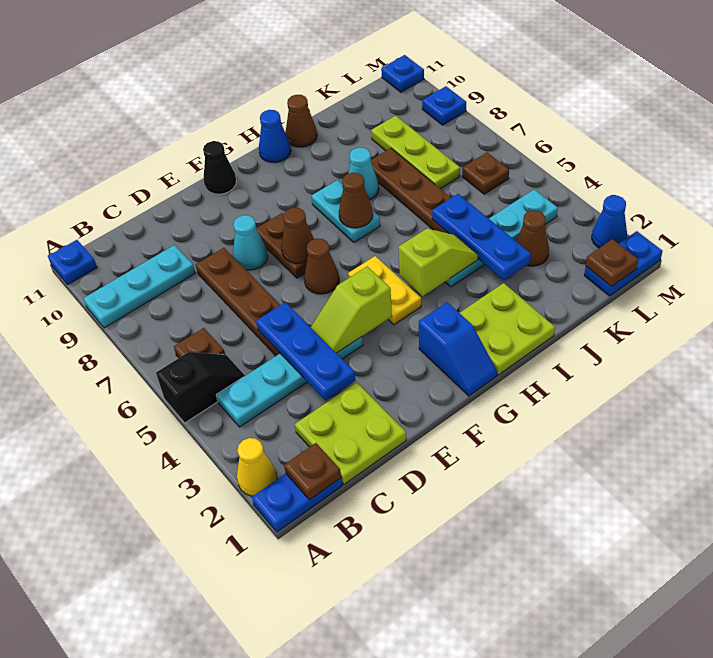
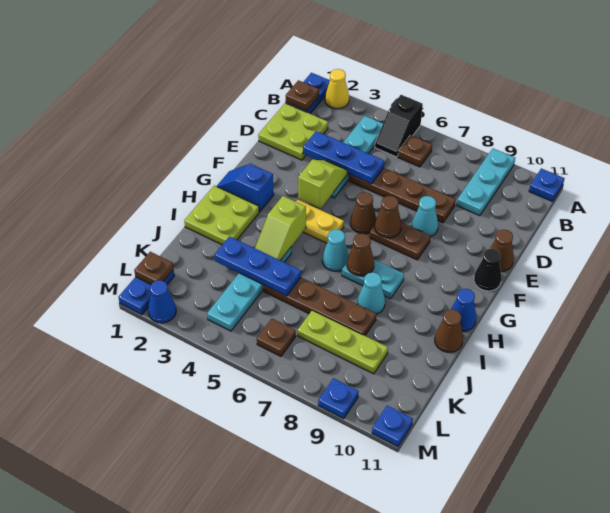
none -> cyan cone H6 level 1
brown cone K3 level 1 -> brown cone E11 level 1

